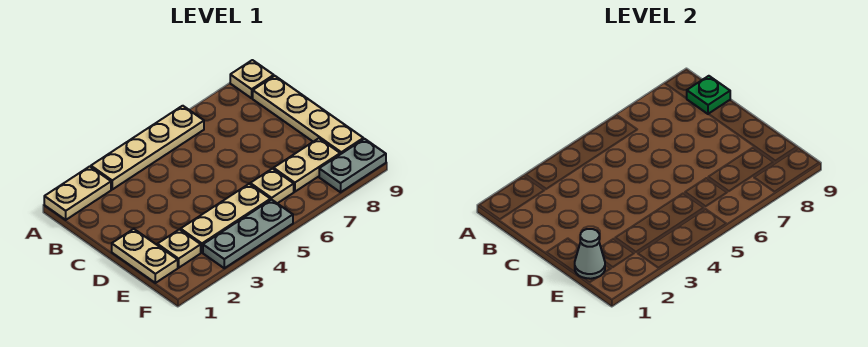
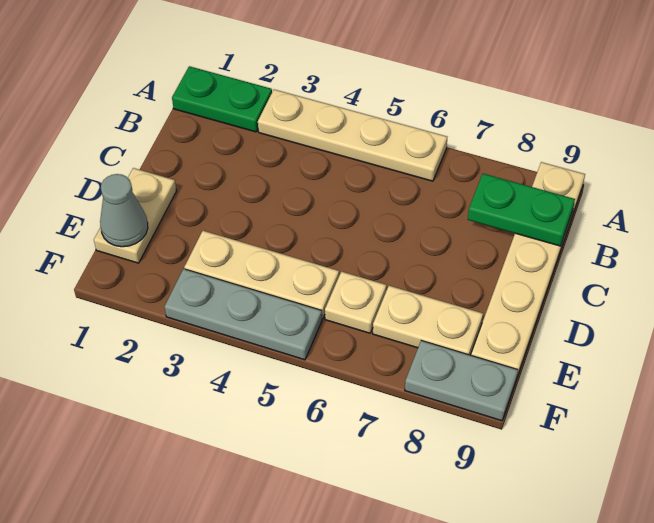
tan plate A1:A2 level 1 -> green plate A1:A2 level 1
green plate B9 level 2 -> green plate B8:B9 level 2
tan plate E2 level 1 -> none

